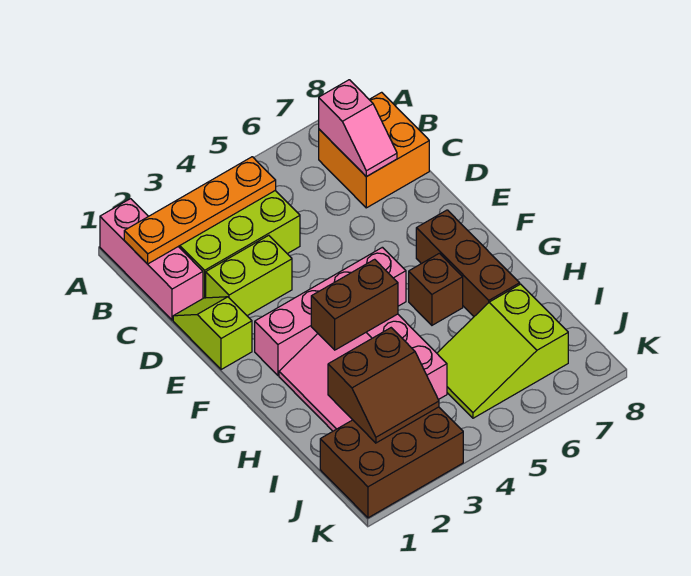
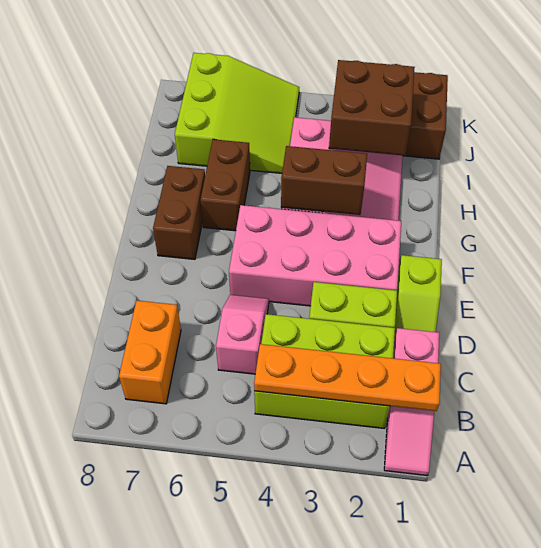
pink brick A1:C1 level 1 -> pink slope A1:C1 level 1 top C
orange brick B7:C8 level 1 -> orange brick B7:C7 level 1
pink slope B7:C7 level 2 top B -> pink slope C5:D5 level 1 top C
pink brick F2:F5 level 1 -> pink brick E2:F5 level 1
brown brick F7:H7 level 1 -> brown brick F7:G7 level 1
brown brick G6 level 1 -> brown brick G6:H6 level 1
brown slope I2:J3 level 2 top I -> brown brick I2:J3 level 2
lime slope I5:J7 level 1 top 7 -> lime slope I5:K7 level 1 top 7

